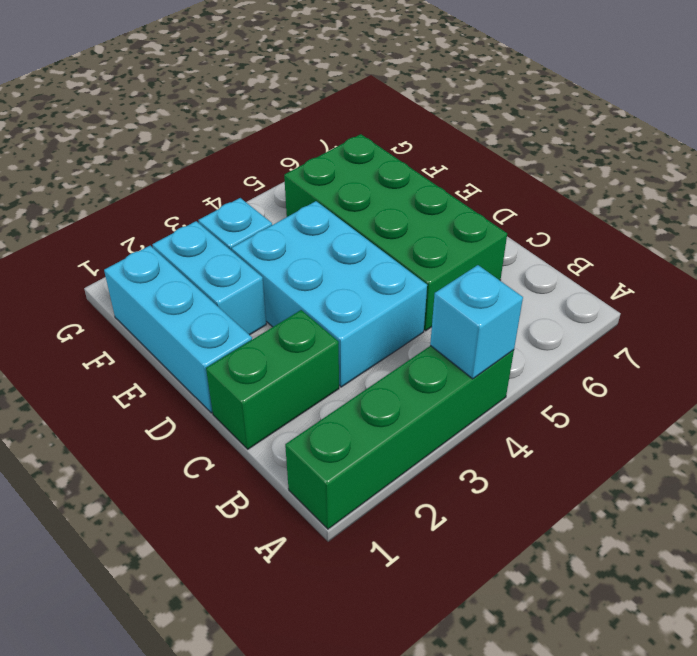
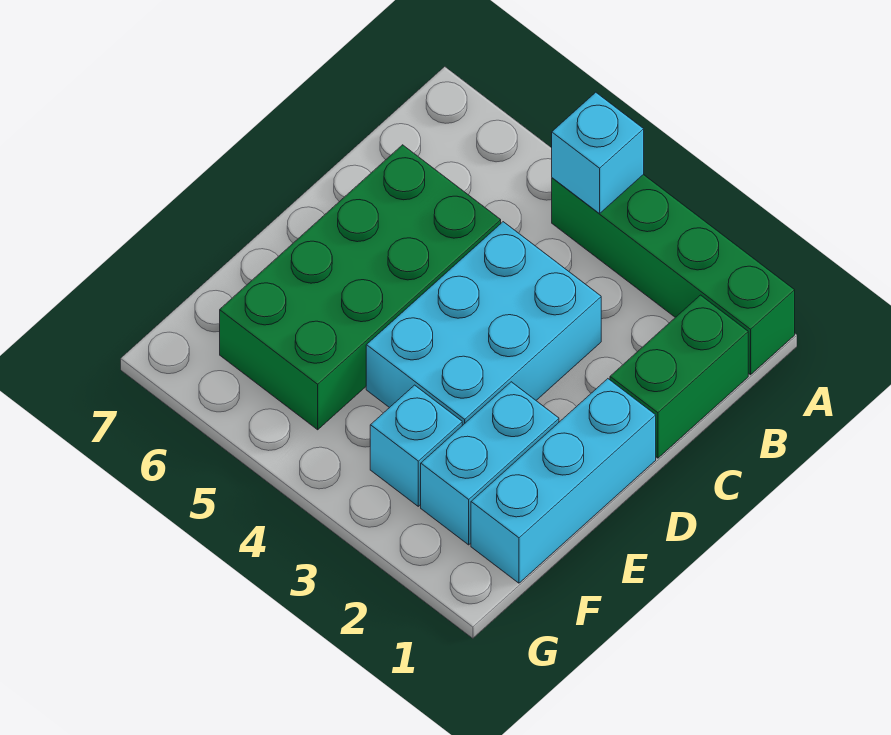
green brick C1:C2 level 1 -> green brick B1:C1 level 1

